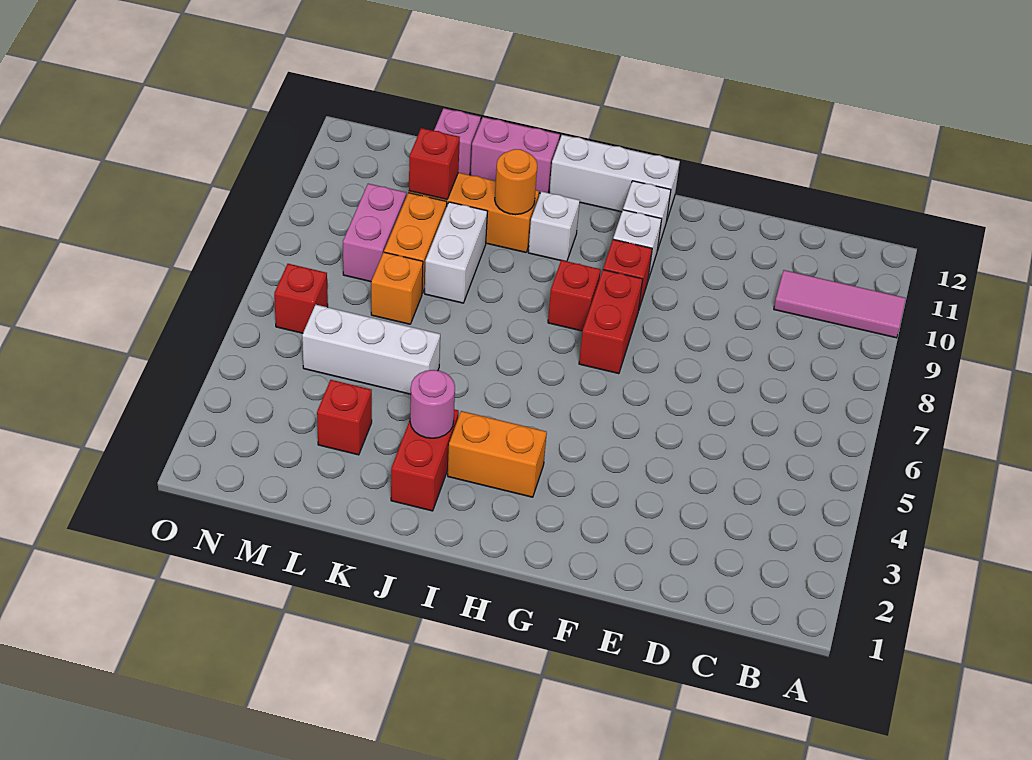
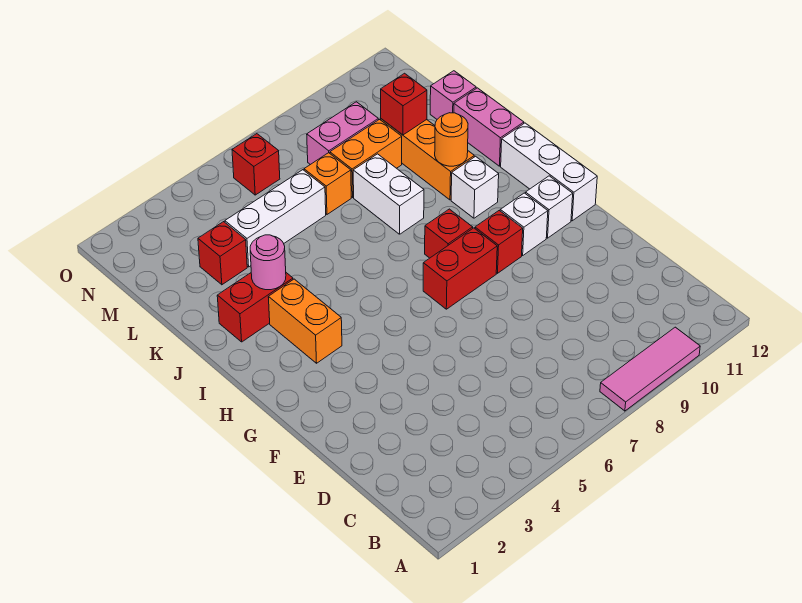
pink tile A10:C10 level 1 -> pink tile A8:A10 level 1
white brick K5:M5 level 1 -> white brick L4:L6 level 1
white brick K8:K9 level 1 -> white brick J8:K8 level 1

